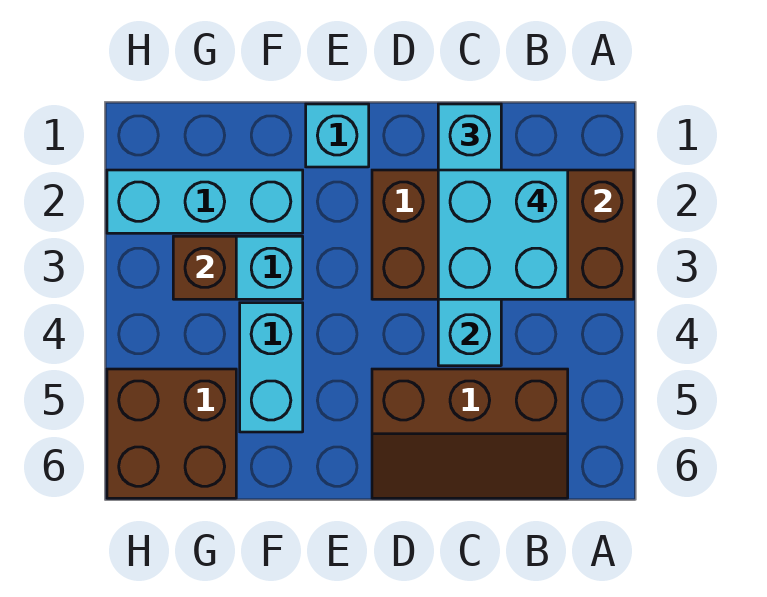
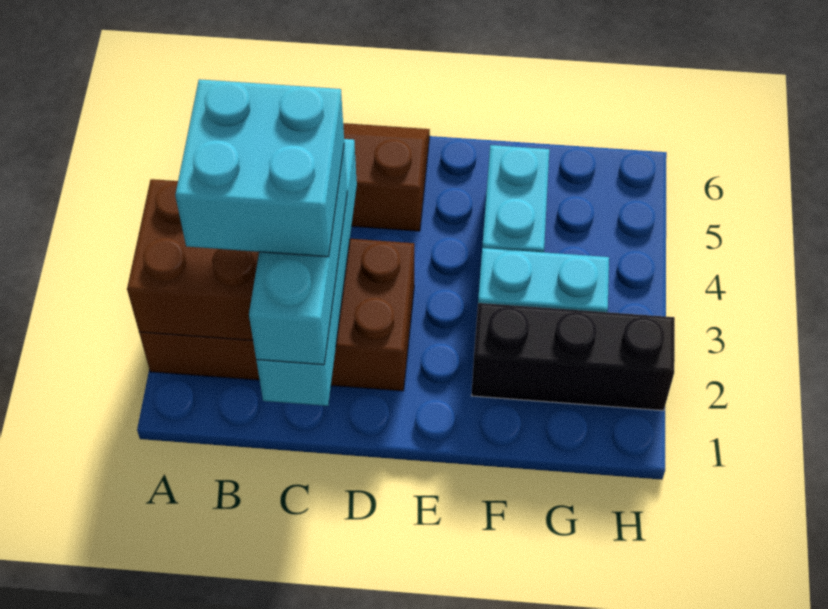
cyan brick E1 level 1 -> none
cyan brick F2:H2 level 1 -> black brick F2:H2 level 1
brown brick G3 level 2 -> none
brown brick G5:H6 level 1 -> none

